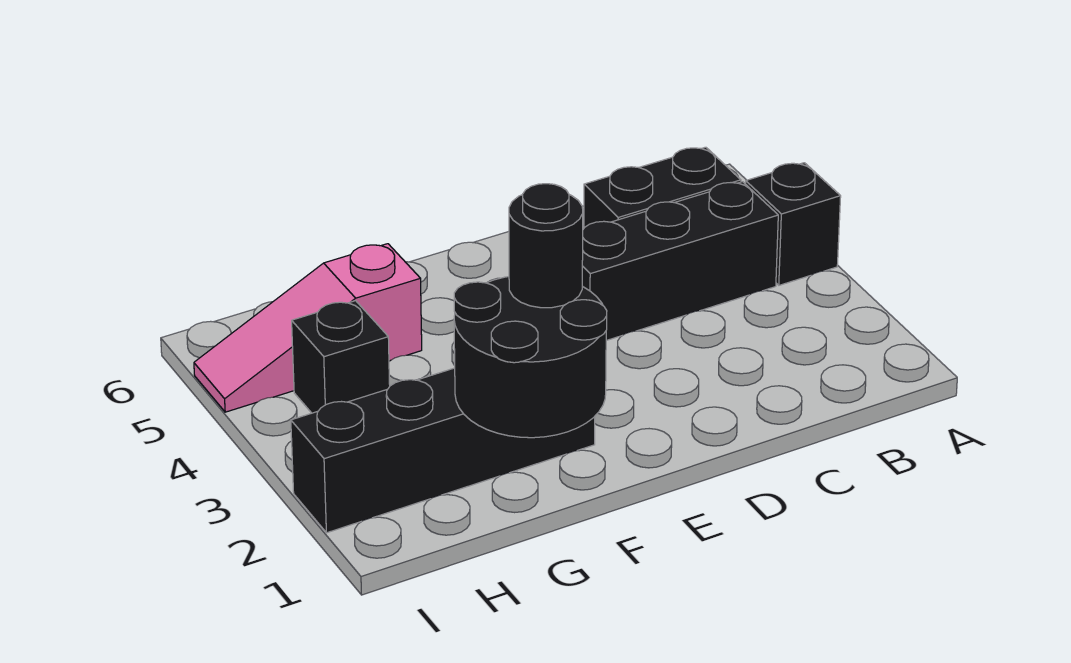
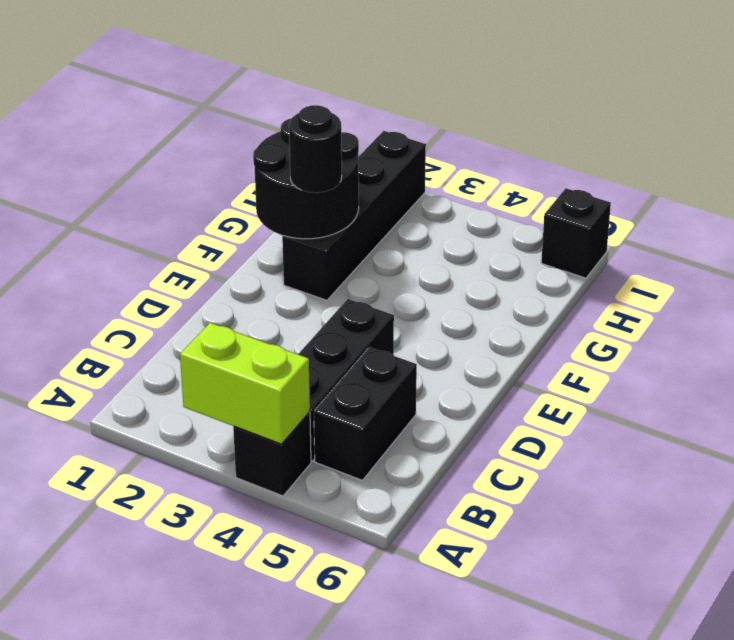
none -> lime brick A3:A4 level 2
pink slope G5:I5 level 1 top G -> none
black brick H4 level 1 -> black brick I6 level 1

